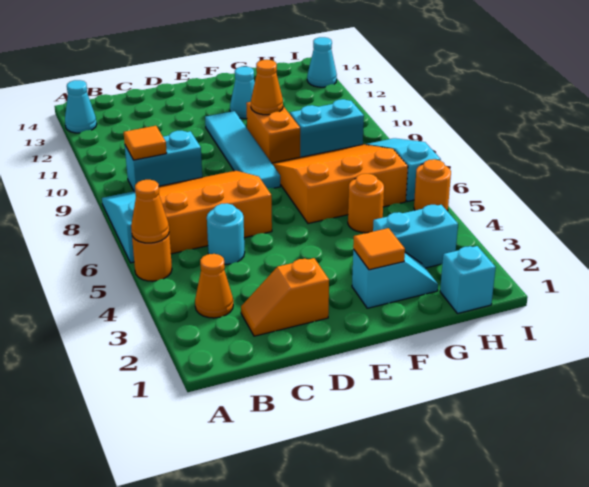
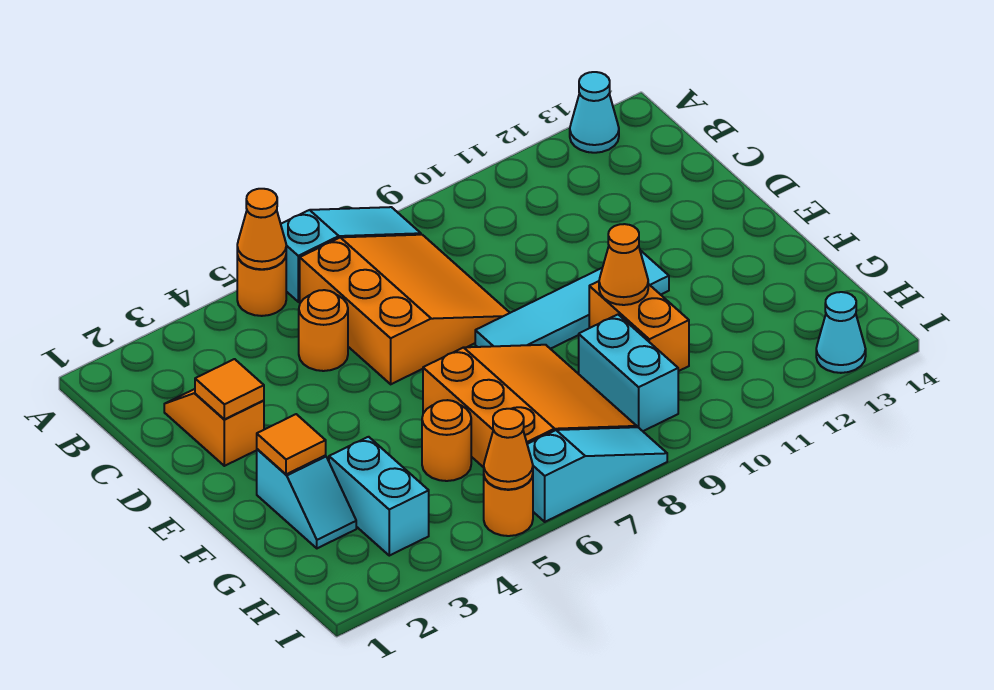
orange cone B3 level 1 -> orange cone I5 level 2
cyan brick B9:C9 level 1 -> none
orange tile B9 level 2 -> orange tile D2 level 2
cyan round brick C5 level 1 -> orange round brick C5 level 1
orange brick F9:F10 level 1 -> orange brick F10:G10 level 1
cyan cone F12 level 1 -> none
cyan brick H1 level 1 -> none

